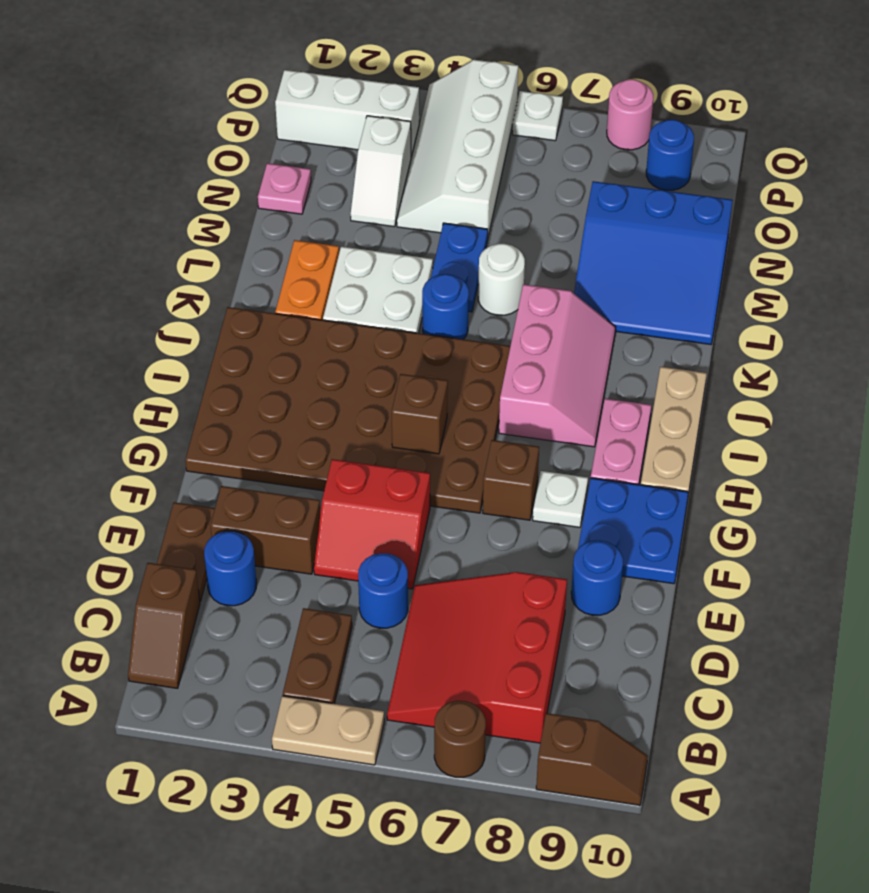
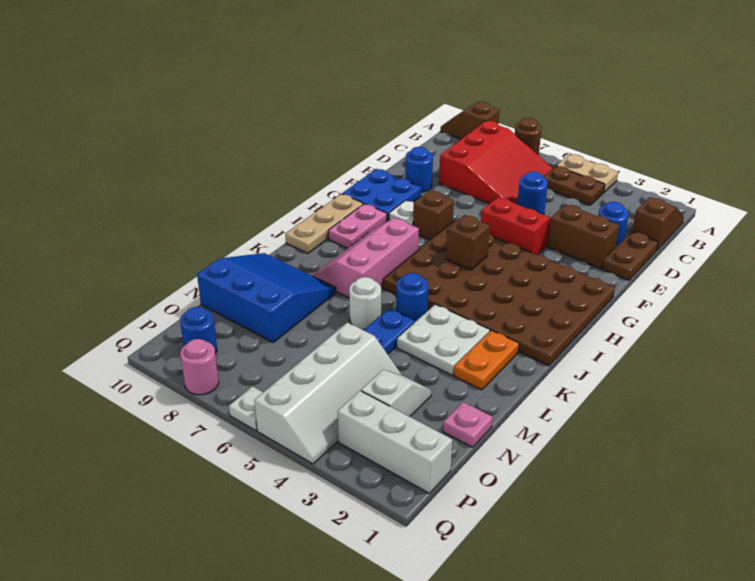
brown plate B4:C4 level 1 -> brown plate B4:B5 level 1

